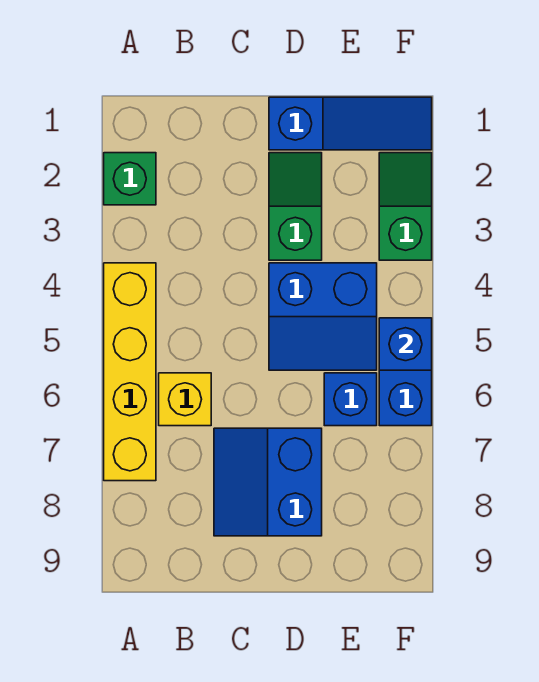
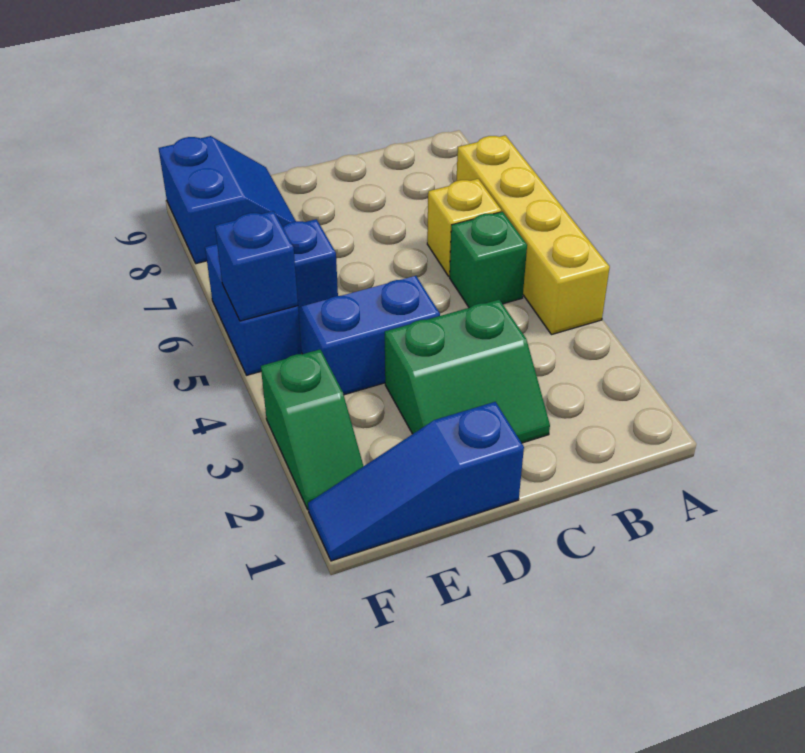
green brick A2 level 1 -> green brick B5 level 1
blue slope C7:D8 level 1 top D -> blue slope E8:F9 level 1 top F
green slope D2:D3 level 1 top 3 -> green slope C2:D3 level 1 top 3

